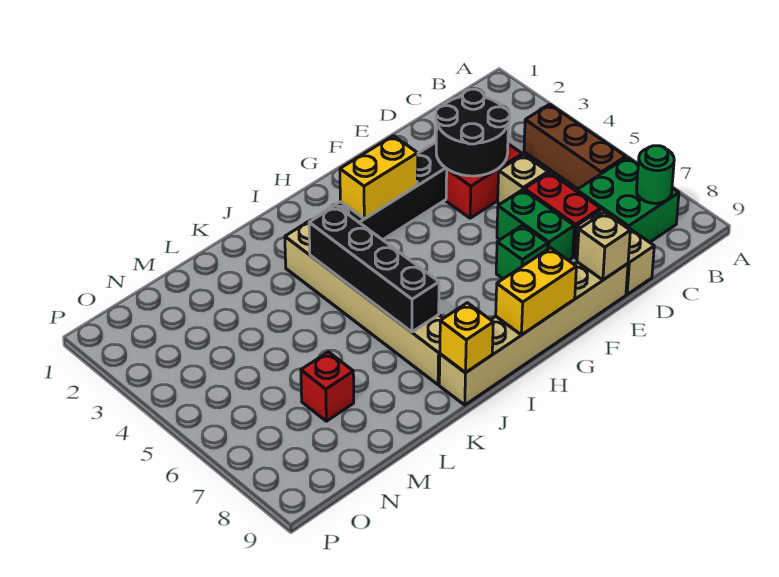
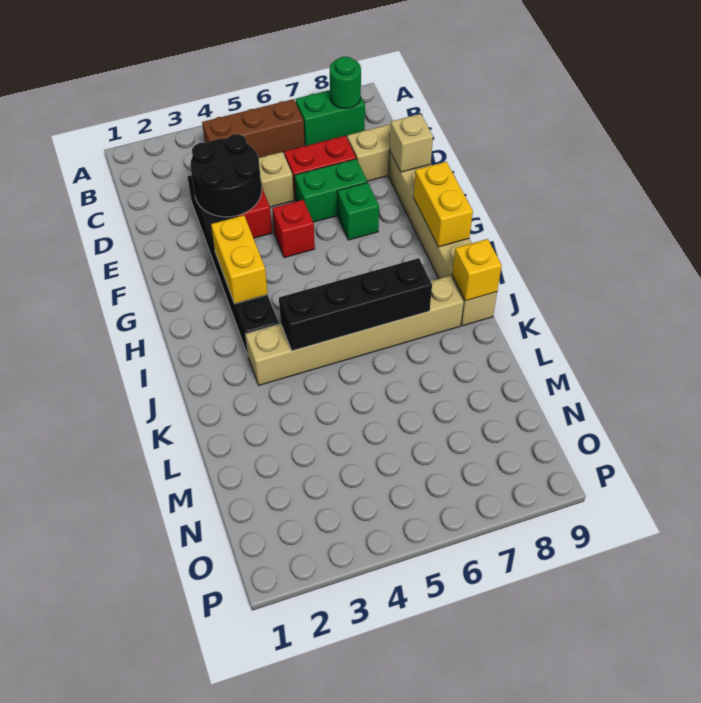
green brick B7:C8 level 1 -> green brick B7:B8 level 1
red brick M7 level 1 -> red brick F5 level 1

